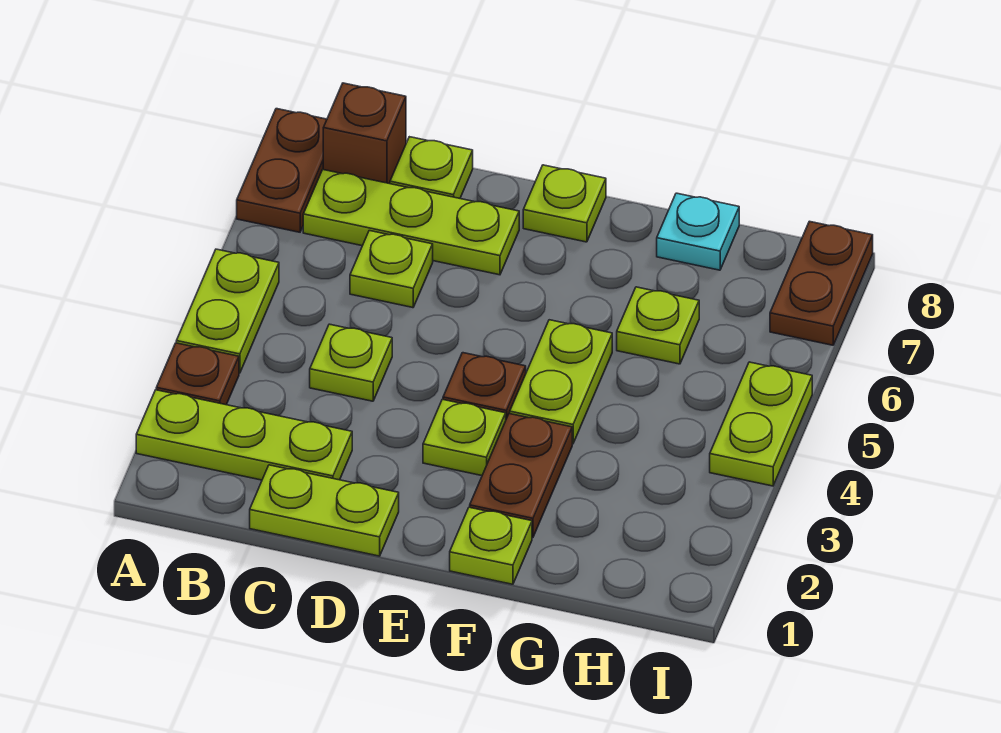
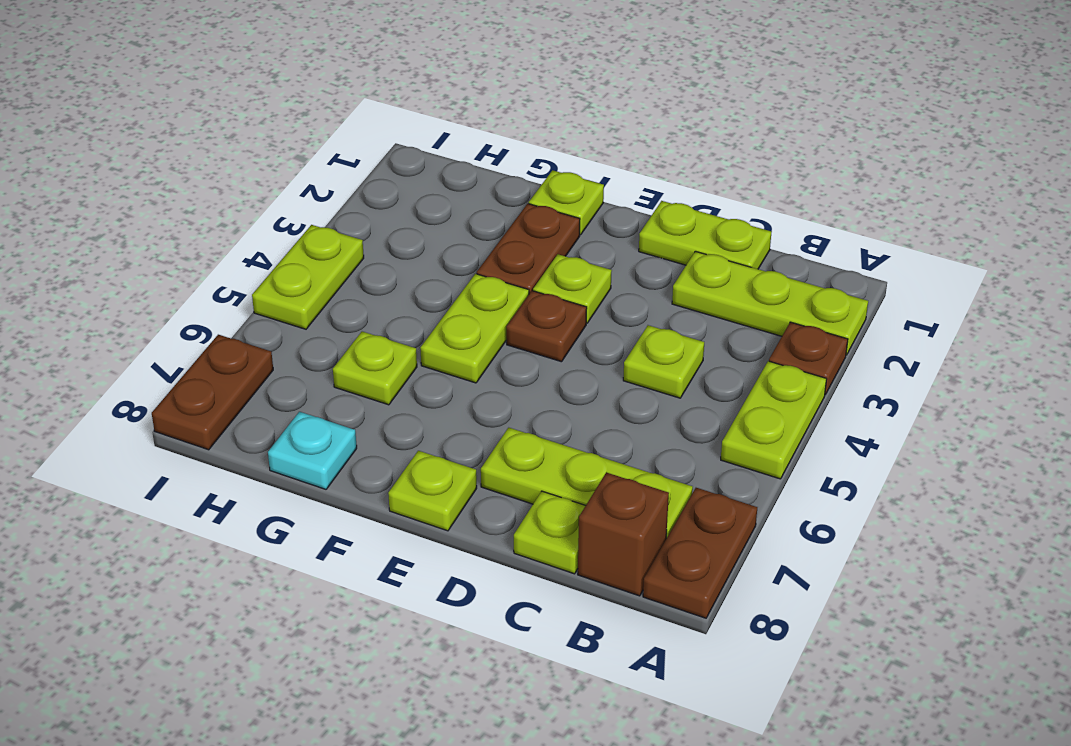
lime plate C6 level 1 -> none

